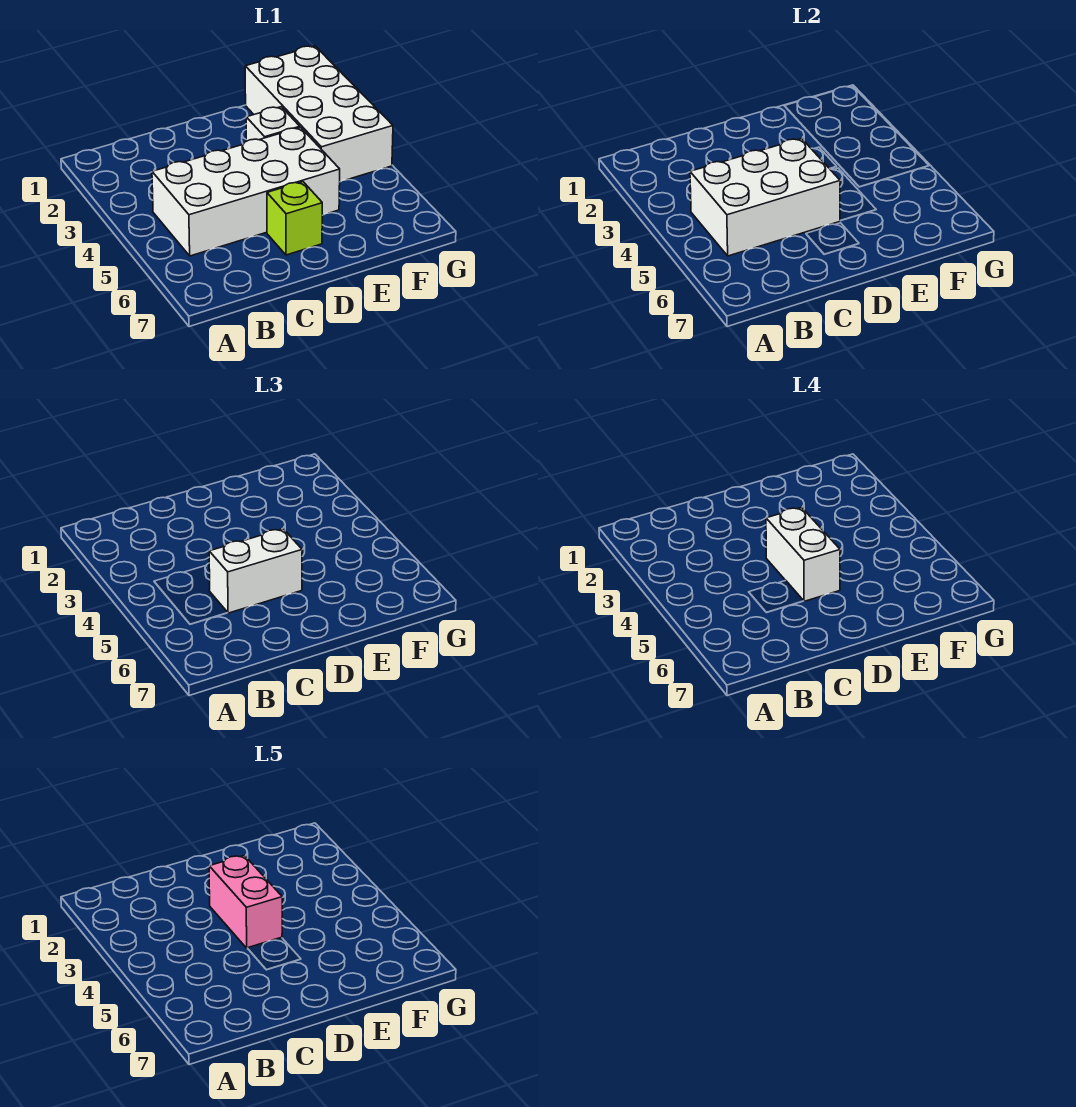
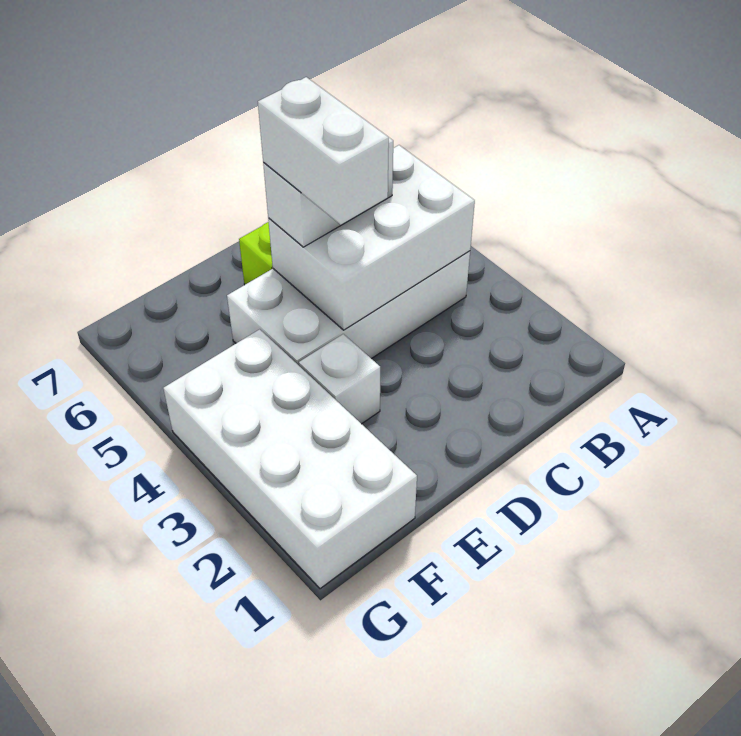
pink brick D3:D4 level 5 -> none

